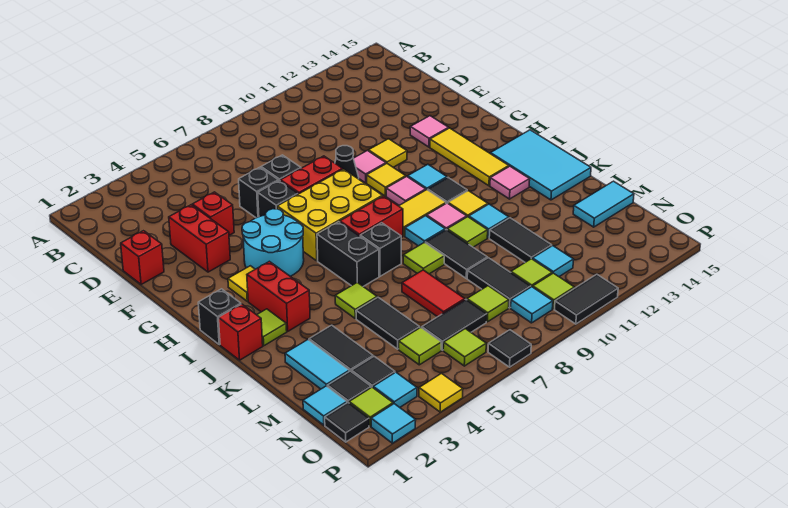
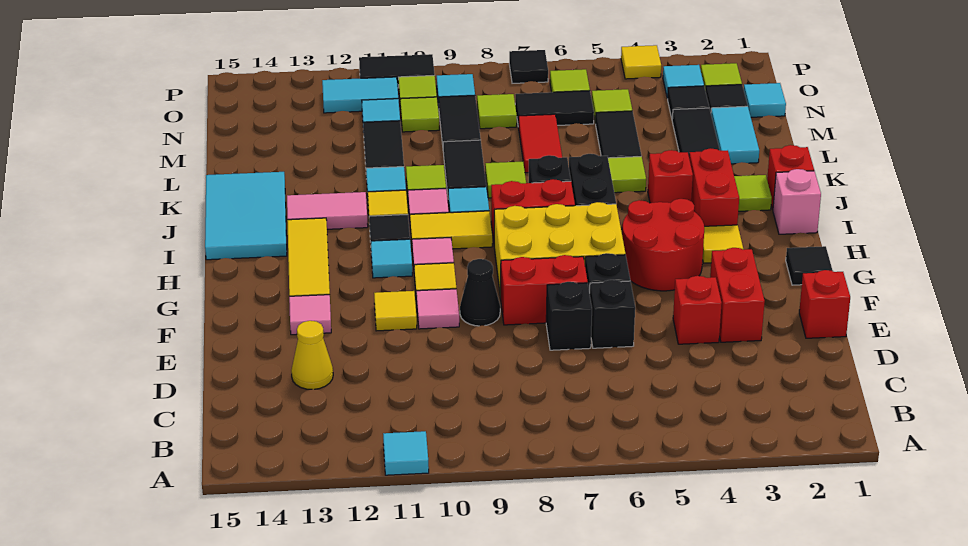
none -> yellow cone D13 level 1
cyan round brick G4:H5 level 1 -> red round brick G4:H5 level 1
black brick I1 level 1 -> pink brick I1 level 1
none -> red brick J4 level 1
pink tile J13 level 1 -> pink tile J12:J13 level 1
cyan tile M14:M15 level 1 -> cyan tile O11:O12 level 1
black tile O1 level 1 -> black tile G1 level 1
cyan tile P2 level 1 -> cyan tile A11 level 1

